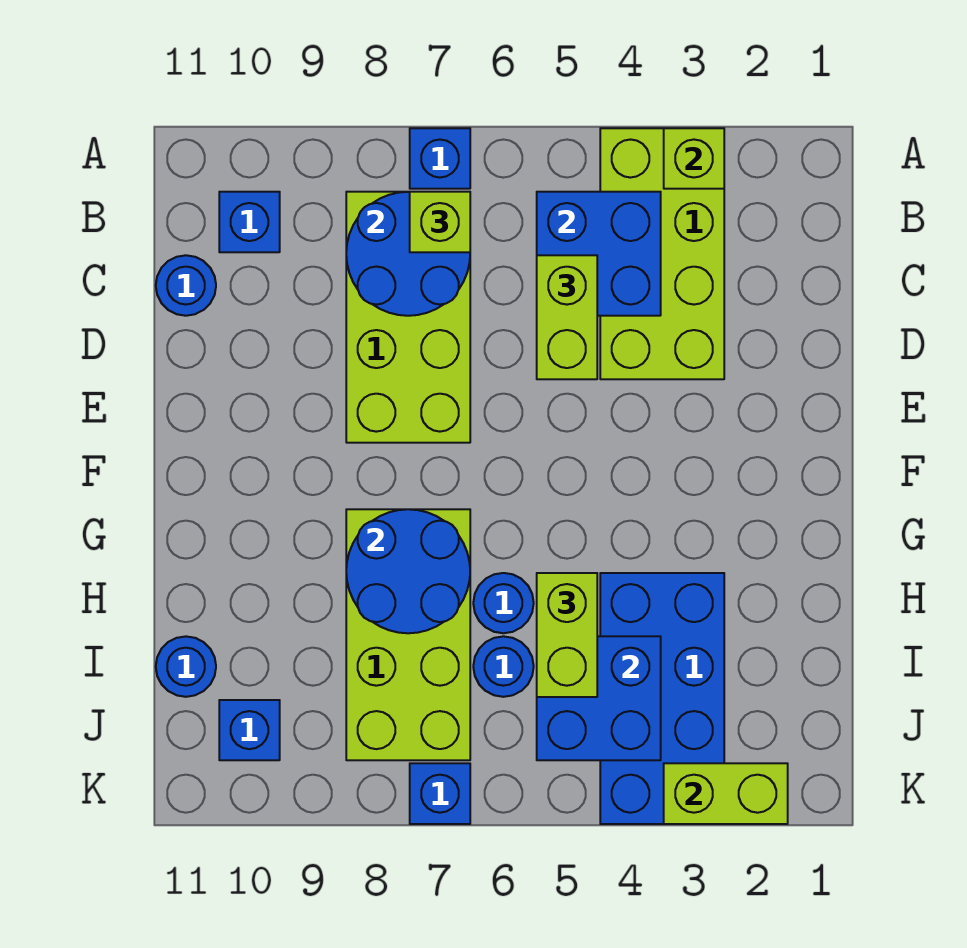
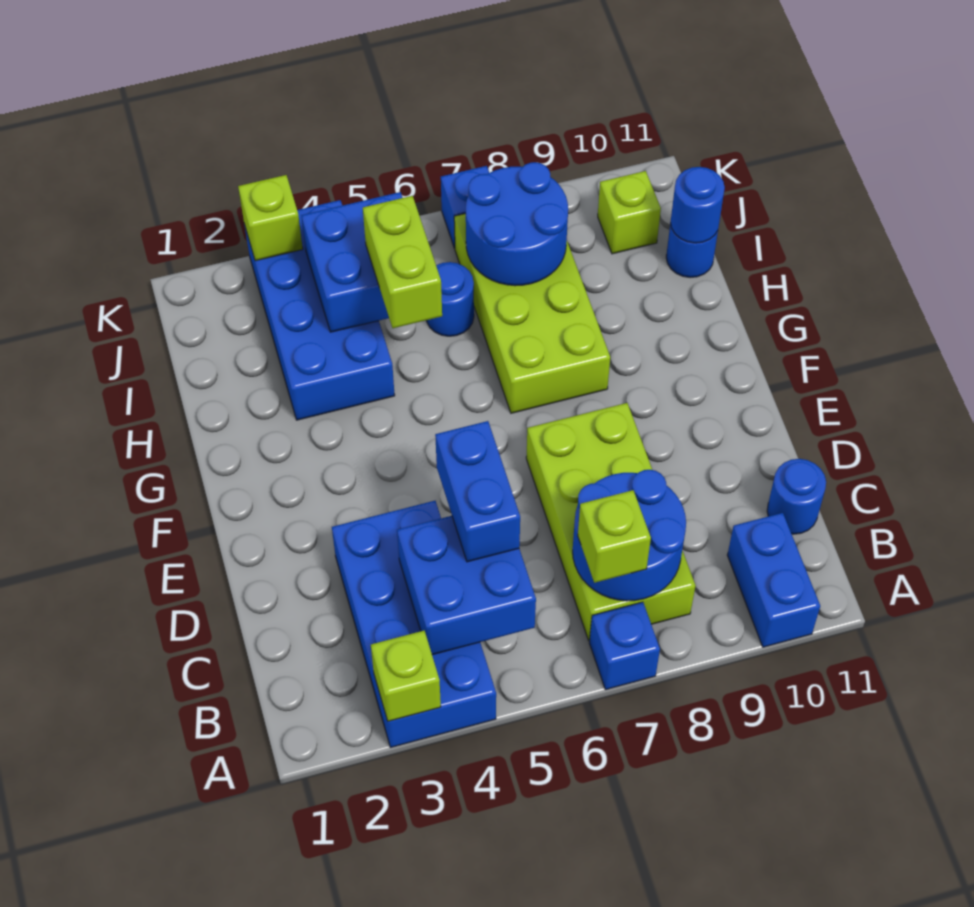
lime brick A3:D4 level 1 -> blue brick A3:D4 level 1
blue brick B10 level 1 -> blue brick A10:B10 level 1
lime brick C5:D5 level 3 -> blue brick C5:D5 level 3
blue round brick G7:H8 level 2 -> blue round brick I7:J8 level 2
blue round brick H6 level 1 -> blue round brick I11 level 2
blue brick J10 level 1 -> lime brick J10 level 1
lime brick K2:K3 level 2 -> lime brick K3 level 2

